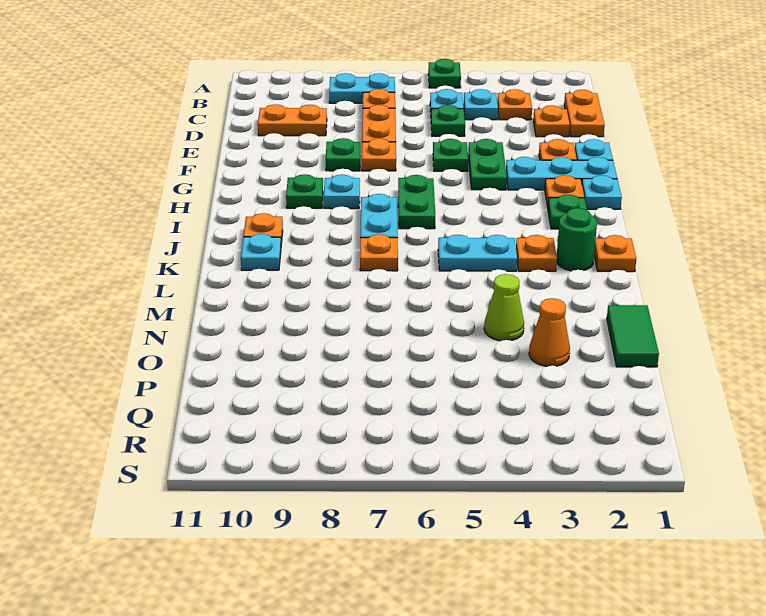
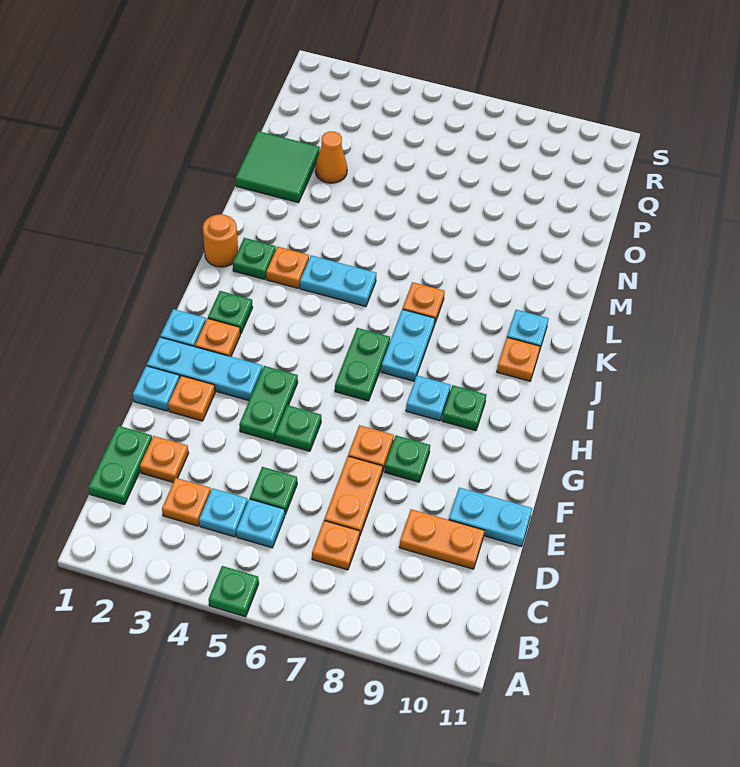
cyan plate B7:B8 level 1 -> cyan plate E10:E11 level 1
orange plate C1:D1 level 1 -> green plate C1:D1 level 1
orange plate K1 level 1 -> orange round brick K1 level 1
green round brick K2 level 1 -> green plate K2 level 1
green tile N1:O1 level 1 -> green tile N1:O2 level 1
lime cone N4 level 1 -> none

